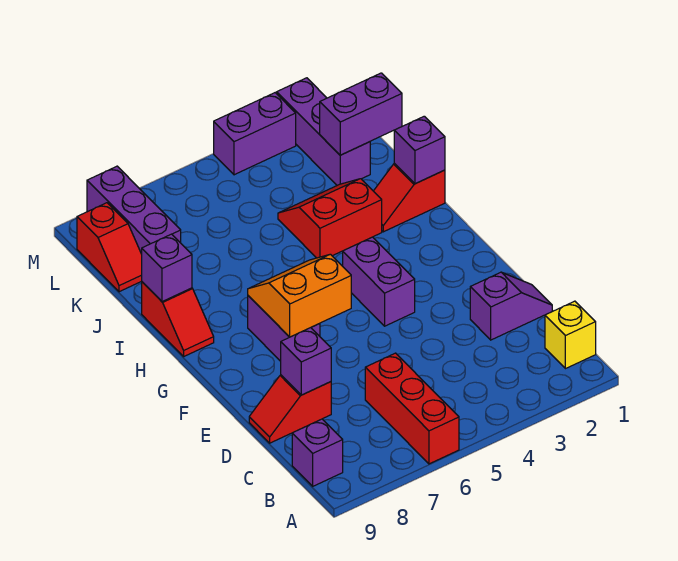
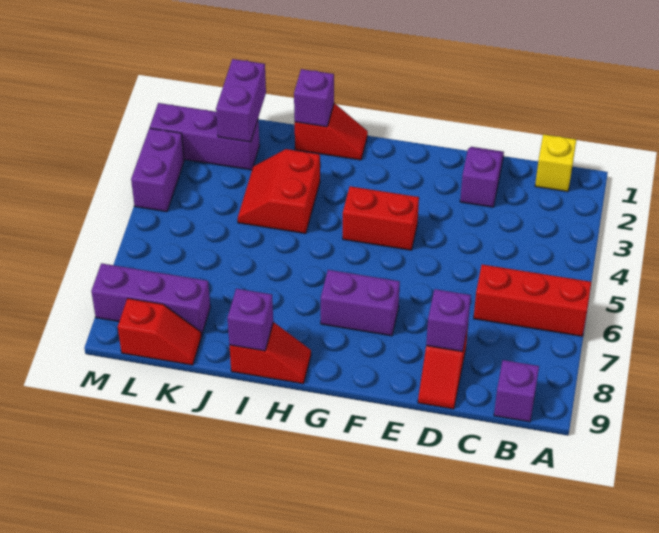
purple brick F4:G4 level 1 -> red brick F4:G4 level 1
orange slope F6:G7 level 2 top F -> none
red slope I1:I2 level 1 top 1 -> red slope H1:I1 level 1 top I

